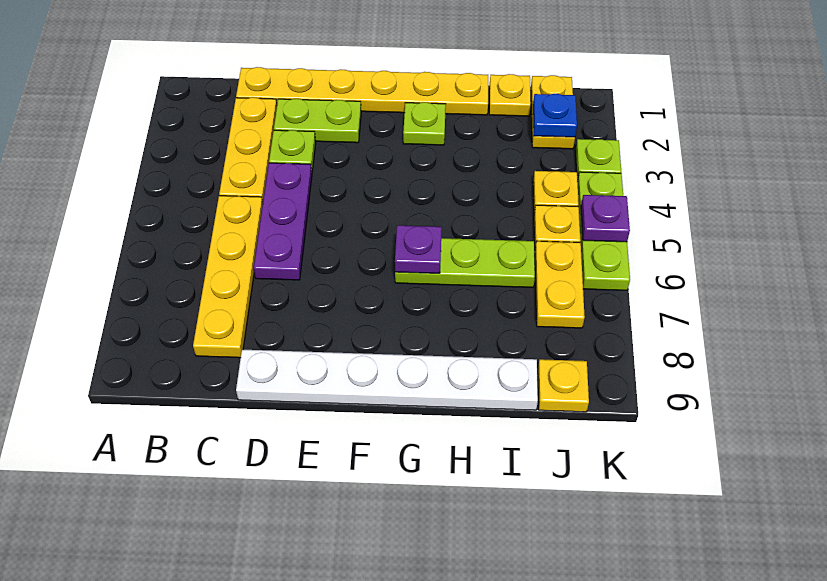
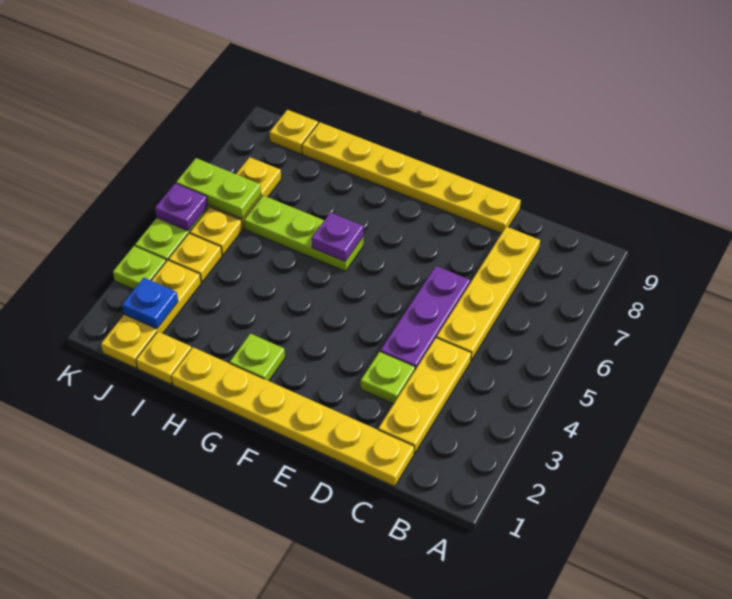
lime plate D2:E2 level 1 -> lime plate J6:K6 level 2
white plate D9:I9 level 1 -> yellow plate D9:I9 level 1
yellow plate J1:J2 level 1 -> yellow plate J1:J3 level 1

